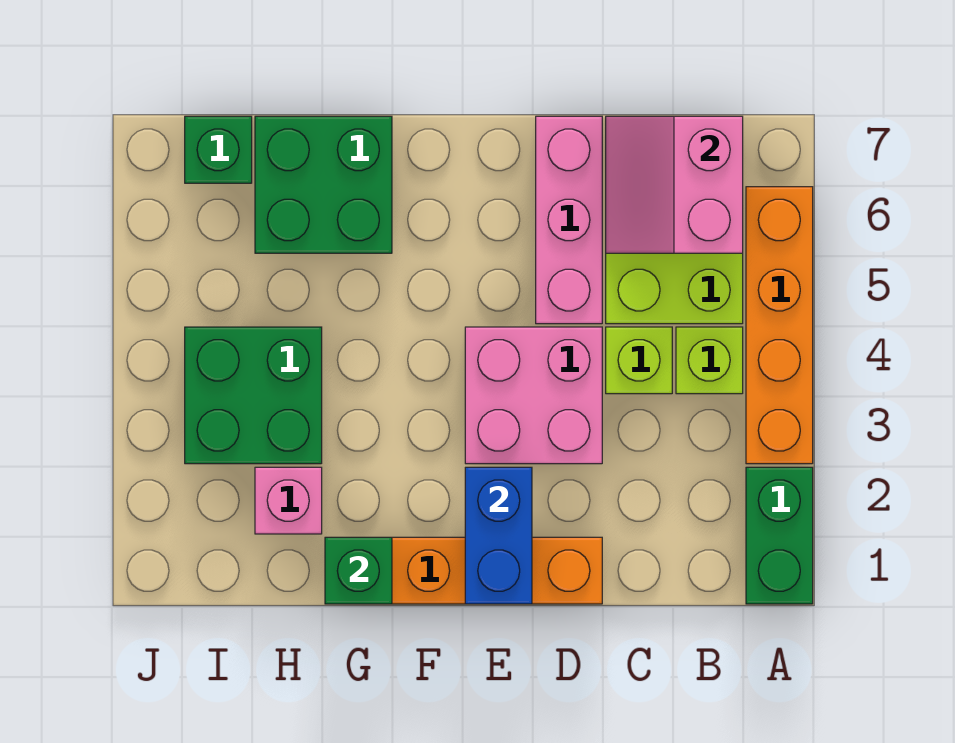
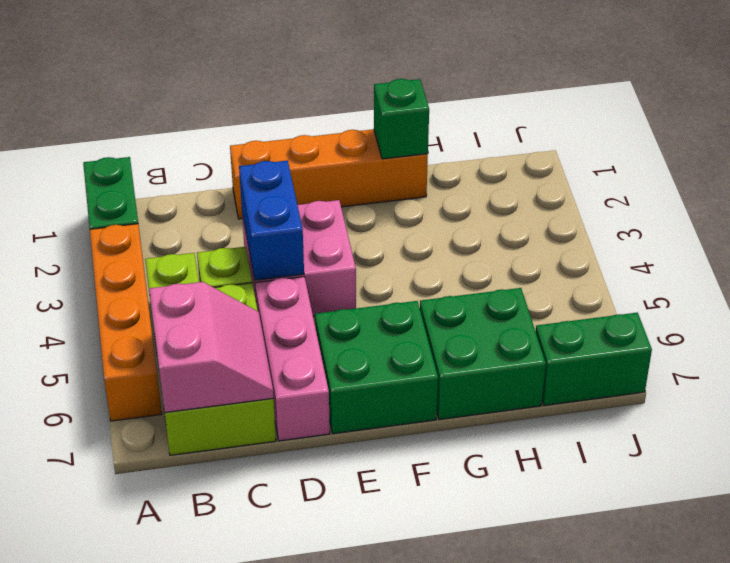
blue brick E1:E2 level 2 -> blue brick D3:D4 level 2
pink brick H2 level 1 -> none
green brick H3:I4 level 1 -> green brick E6:F7 level 1
green brick I7 level 1 -> green brick I7:J7 level 1

